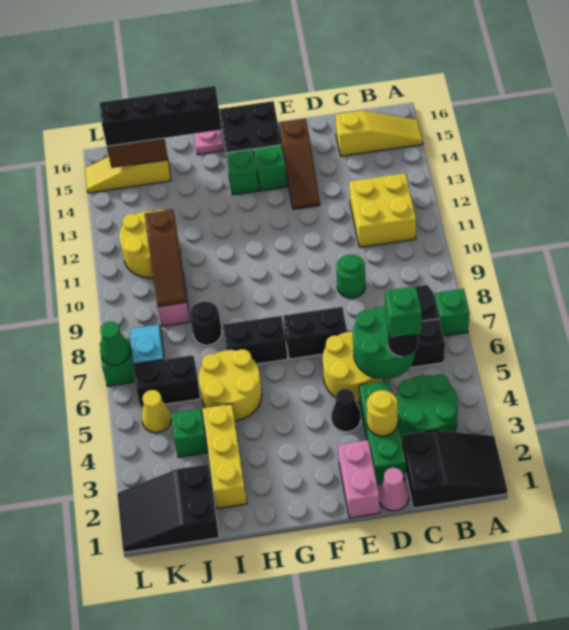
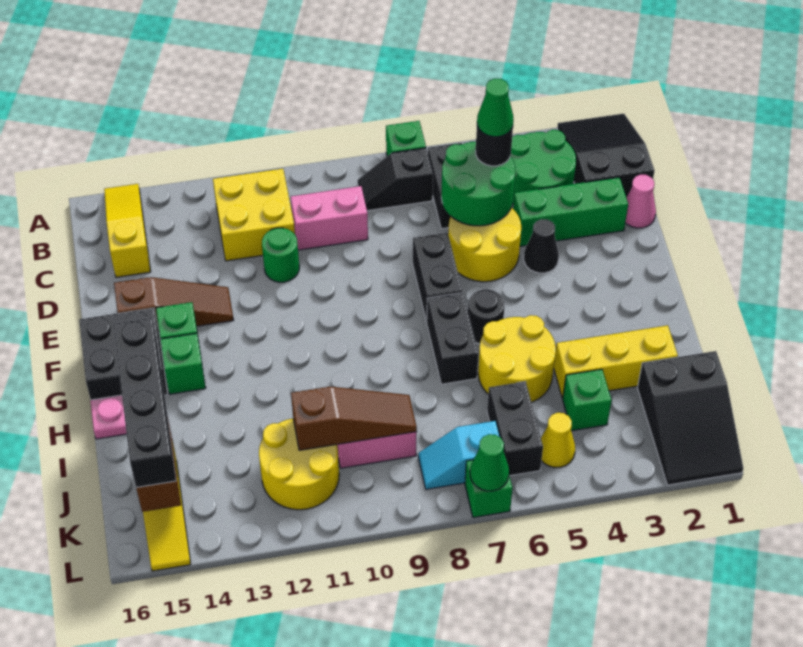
green brick C5 level 4 -> green cone C5 level 4
yellow round brick D3 level 2 -> none
green round brick D9 level 1 -> green round brick D11 level 1
pink brick E1:E2 level 1 -> pink brick C9:C10 level 1
black round brick I8 level 1 -> black round brick G6 level 1

